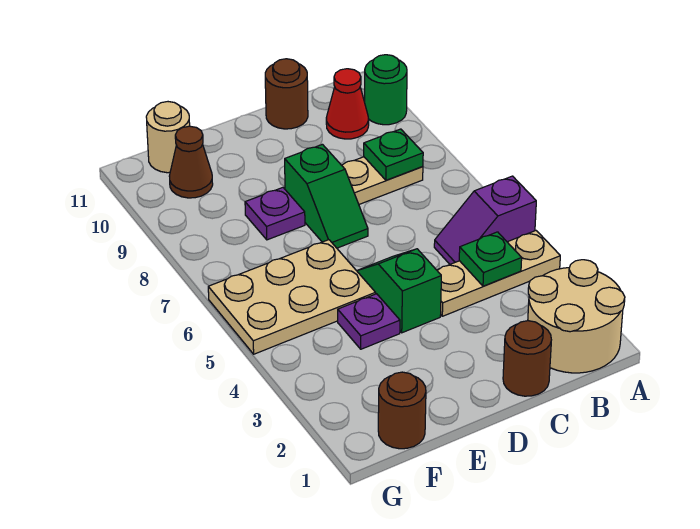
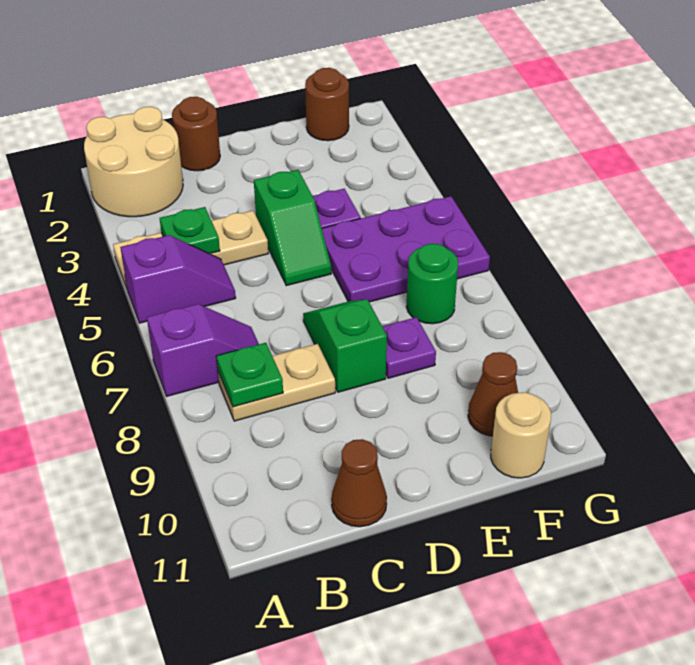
none -> purple slope A7:B7 level 1 top A
green round brick A10 level 1 -> green round brick F7 level 1
red cone B10 level 1 -> none
brown round brick C11 level 1 -> brown cone C11 level 1
tan plate E5:G6 level 1 -> purple plate E5:G6 level 1

